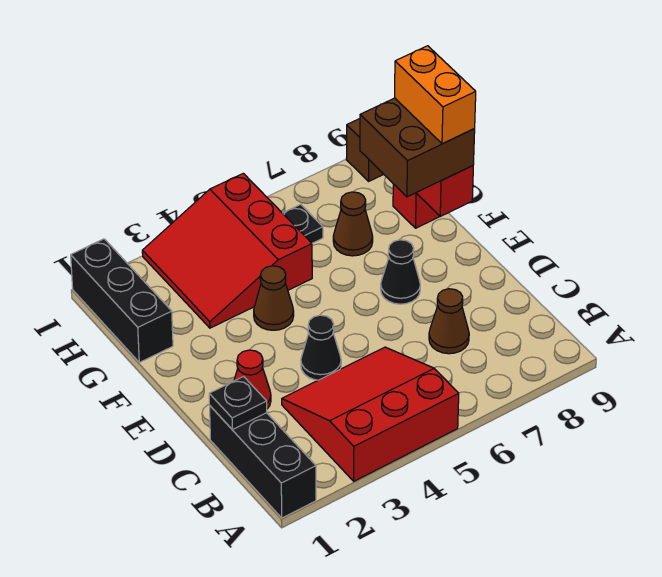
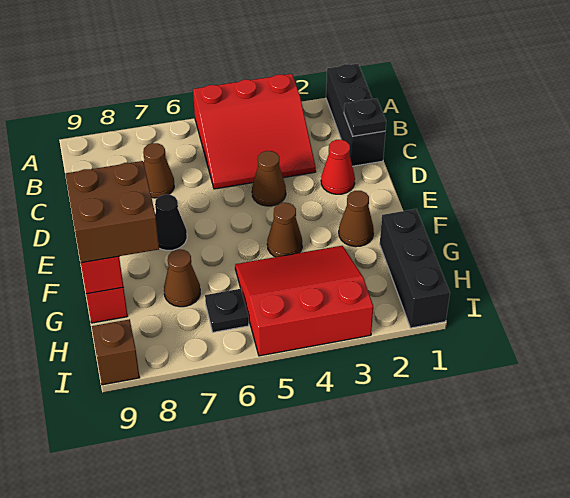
black cone D4 level 1 -> brown cone D4 level 1
none -> brown cone F2 level 1
orange brick F9:G9 level 4 -> none
red slope G3:I5 level 1 top 5 -> red slope G3:I5 level 1 top I

